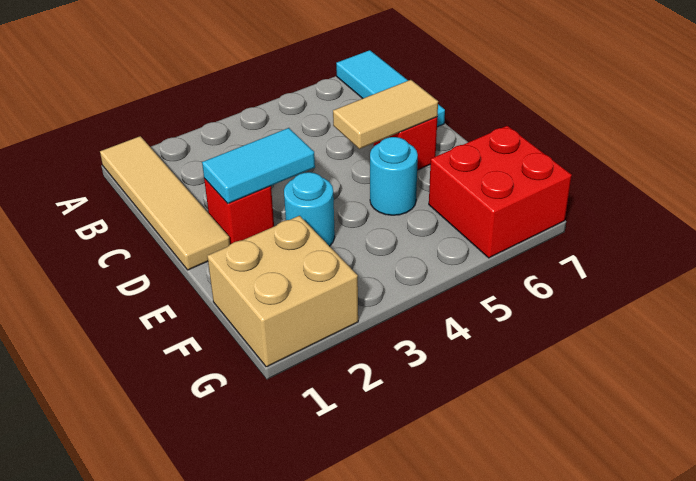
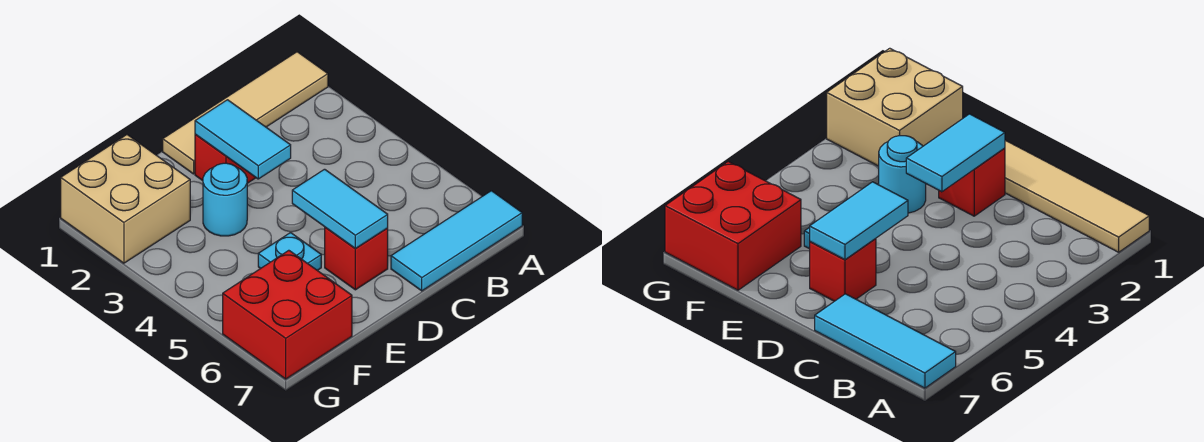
tan tile D5:D6 level 2 -> cyan tile D5:D6 level 2
cyan round brick E5 level 1 -> cyan plate E5 level 1

